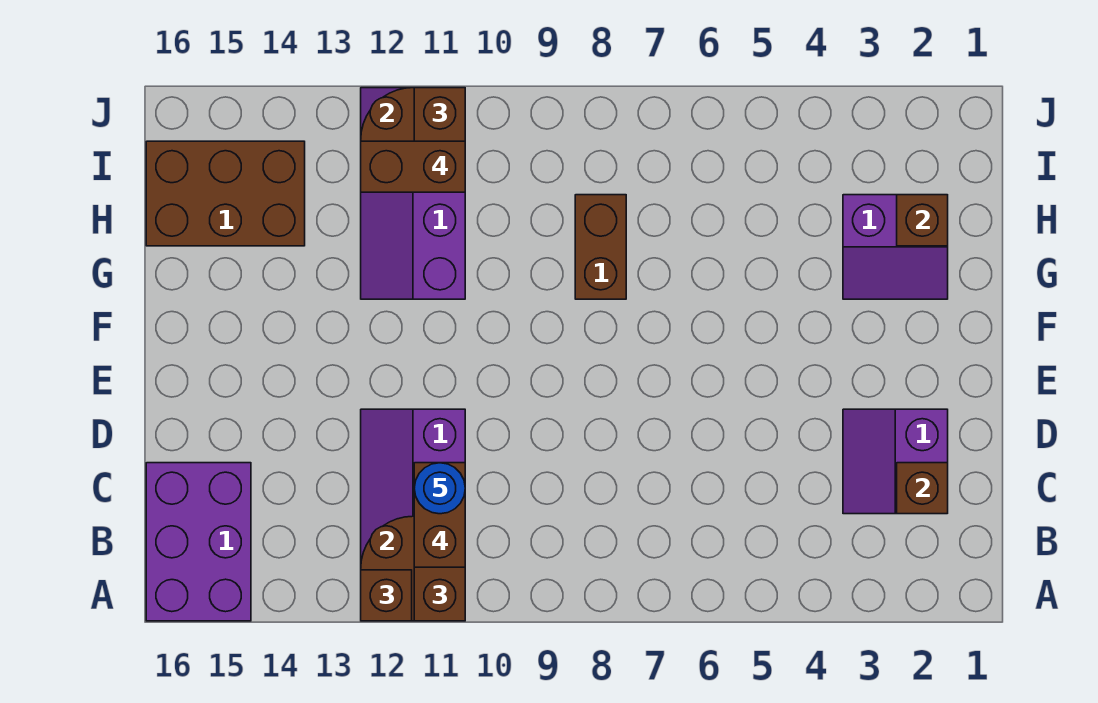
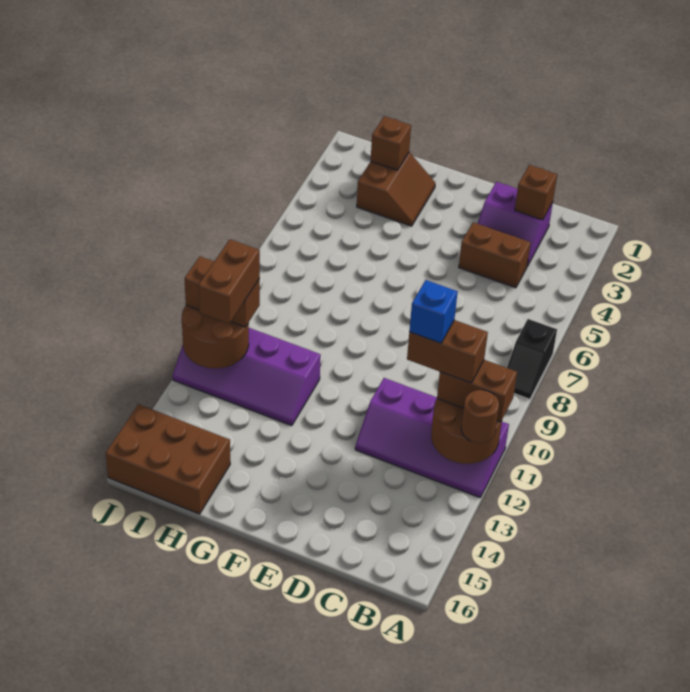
none -> black slope A7:A8 level 1 top 7
brown brick A12 level 3 -> brown round brick A12 level 3
purple brick A15:C16 level 1 -> none
blue round brick C11 level 5 -> blue brick C11 level 5
purple slope G2:H3 level 1 top H -> brown slope G2:H3 level 1 top H
brown brick G8:H8 level 1 -> brown brick C4:D4 level 1
brown brick H14:I16 level 1 -> brown brick H15:J16 level 1

